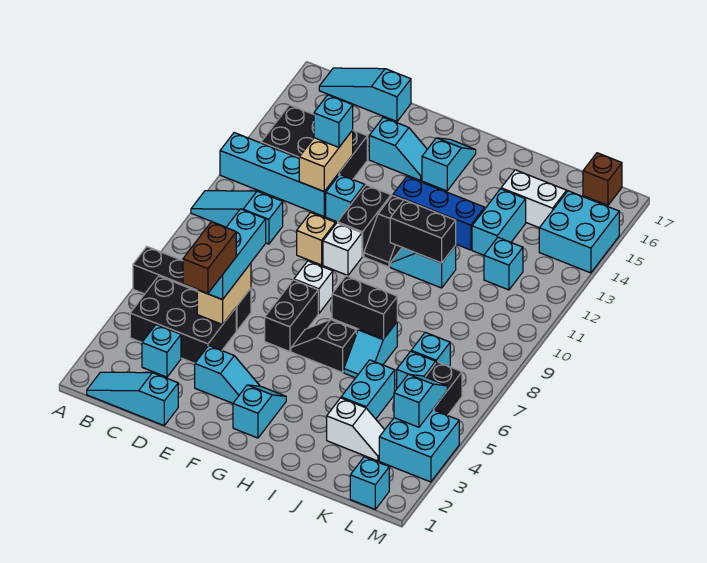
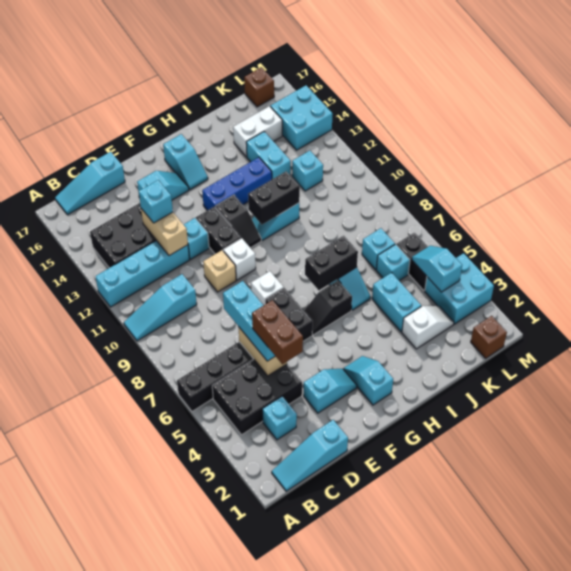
cyan slope G15:G16 level 1 top 15 -> cyan slope G15:G16 level 1 top 16
cyan brick L1 level 1 -> brown brick L1 level 1

